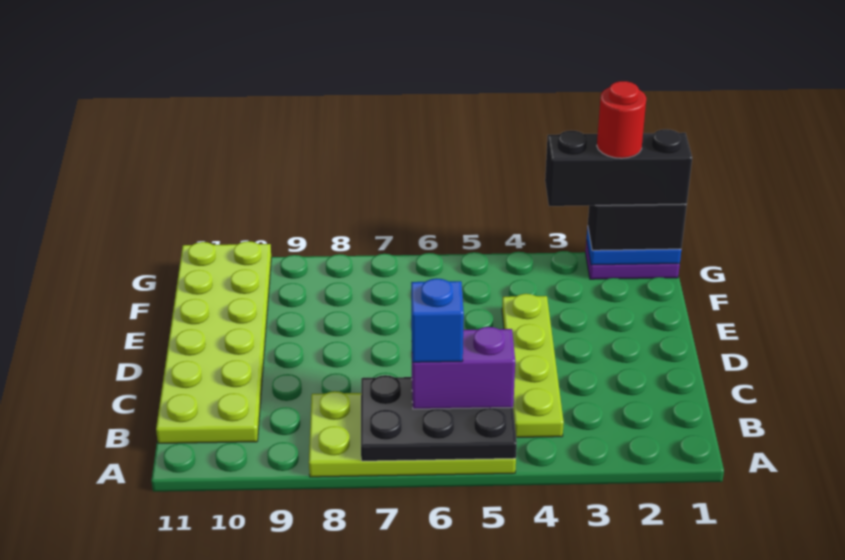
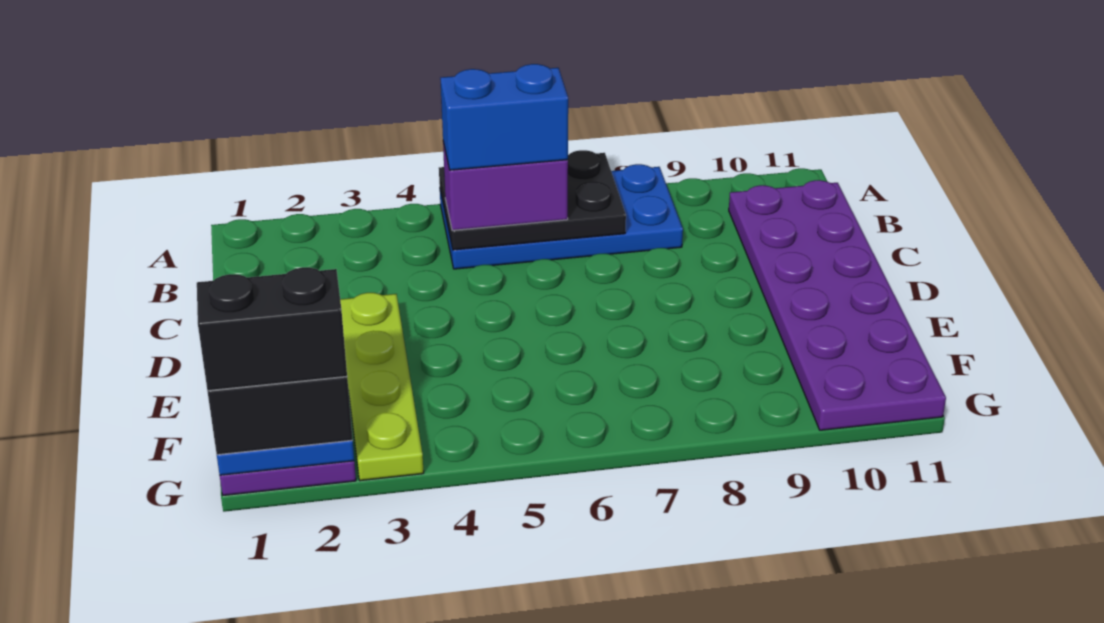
lime plate A5:B8 level 1 -> blue plate A5:B8 level 1
lime plate B4:E4 level 1 -> lime plate D3:G3 level 1
blue brick B6 level 4 -> blue brick B5:B6 level 4
lime plate B10:G11 level 1 -> purple plate B10:G11 level 1
black brick G1:G3 level 4 -> black brick G1:G2 level 4
red round brick G2 level 5 -> none

